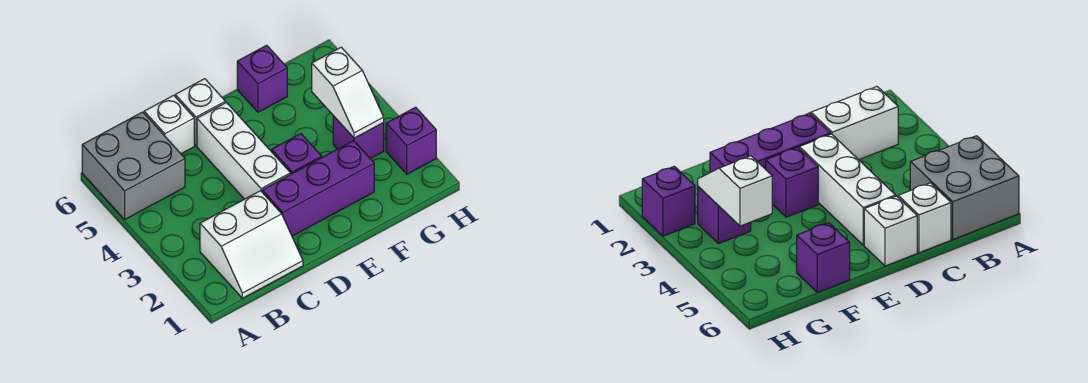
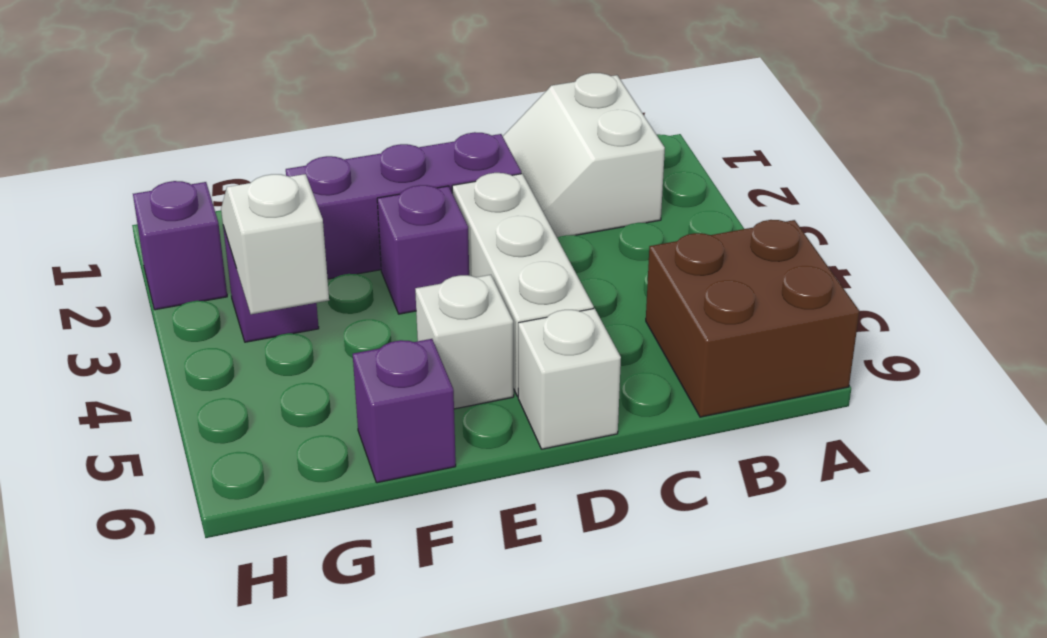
grey brick A5:B6 level 1 -> brown brick A5:B6 level 1
white slope B1:C2 level 1 top 2 -> white slope B1:C2 level 1 top B
white brick C6 level 1 -> white brick E5 level 1

